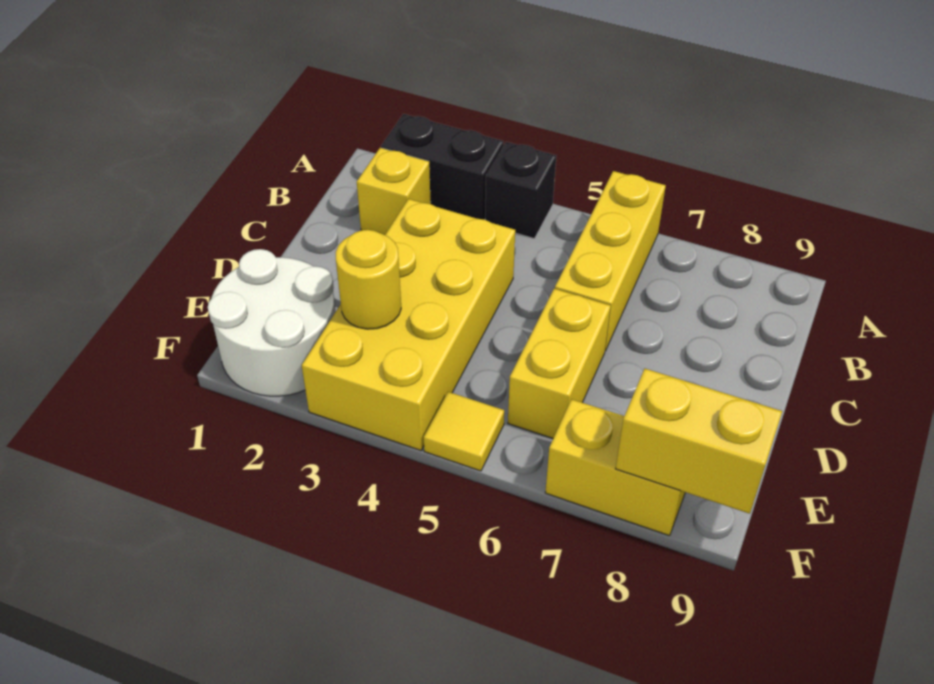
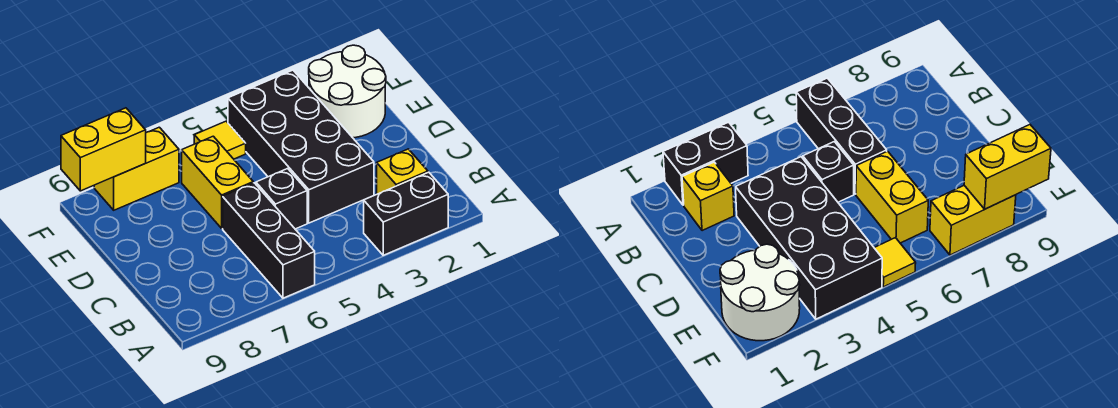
black brick A4 level 1 -> black brick C5 level 1
yellow brick A6:C6 level 1 -> black brick A6:C6 level 1
yellow brick C3:F4 level 1 -> black brick C3:F4 level 1
yellow round brick E3 level 2 -> none

